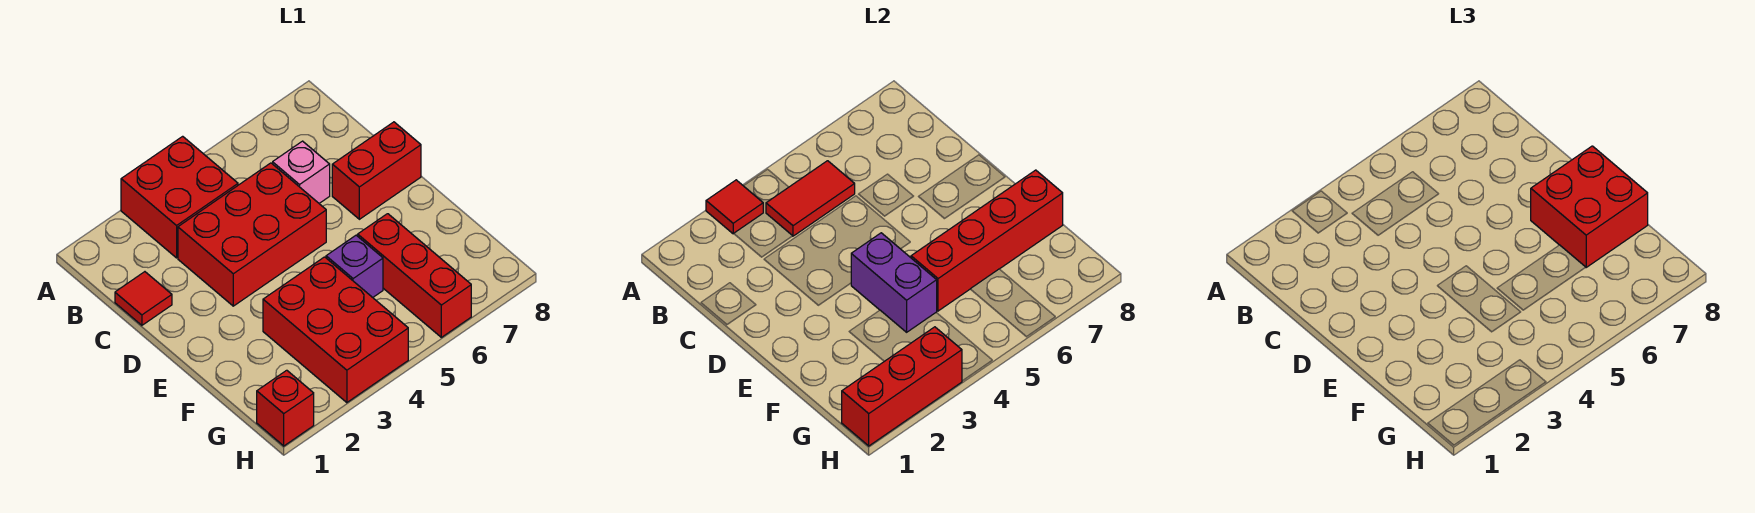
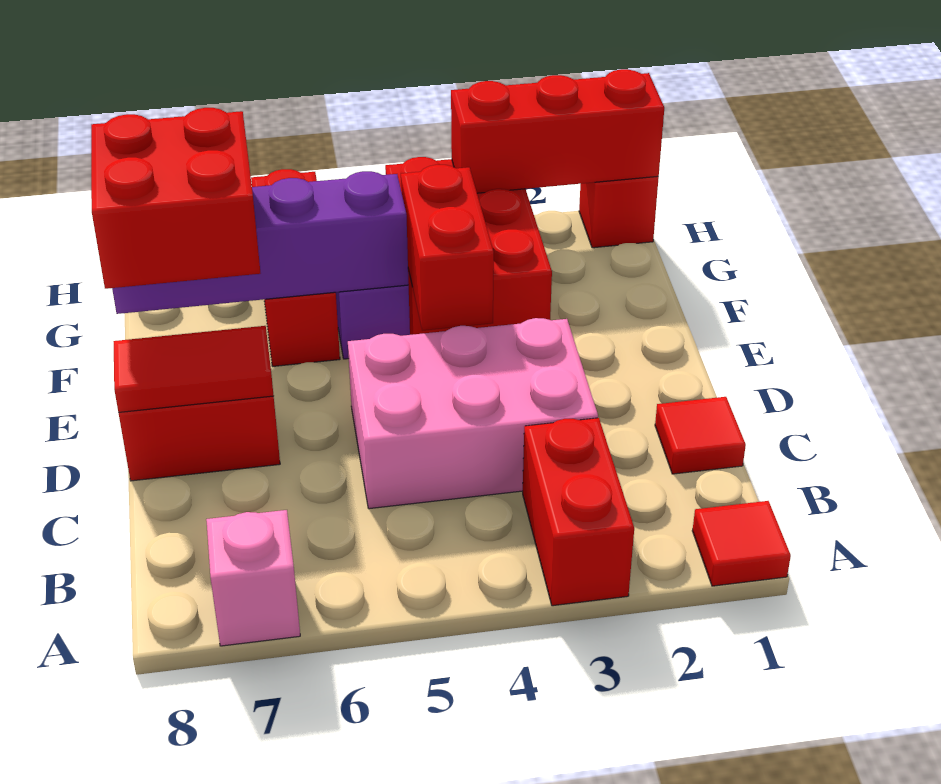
red brick A3:B4 level 1 -> red brick A3:B3 level 1
red tile A3 level 2 -> red tile A1 level 1
red tile B4:B5 level 2 -> red tile D7:D8 level 2
red brick C3:D5 level 1 -> pink brick C3:D5 level 1
pink brick C6 level 1 -> pink brick A7 level 1
purple brick E4:F4 level 2 -> red brick E4:F4 level 2
red brick F5:F8 level 2 -> purple brick F5:F8 level 2

